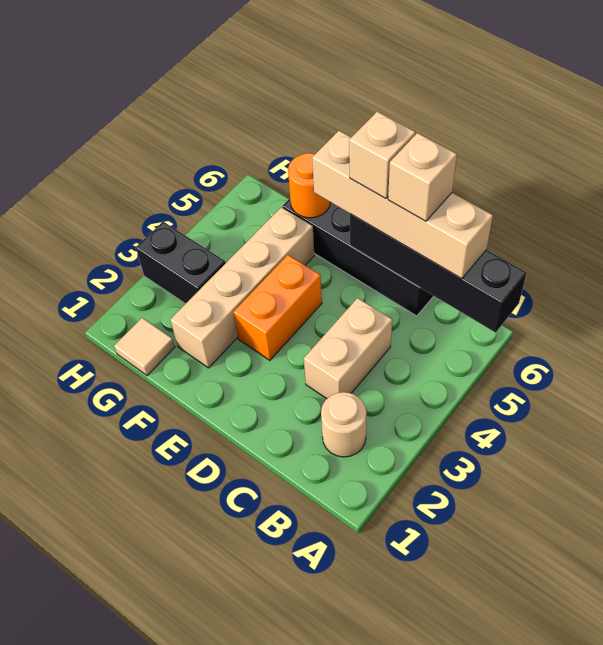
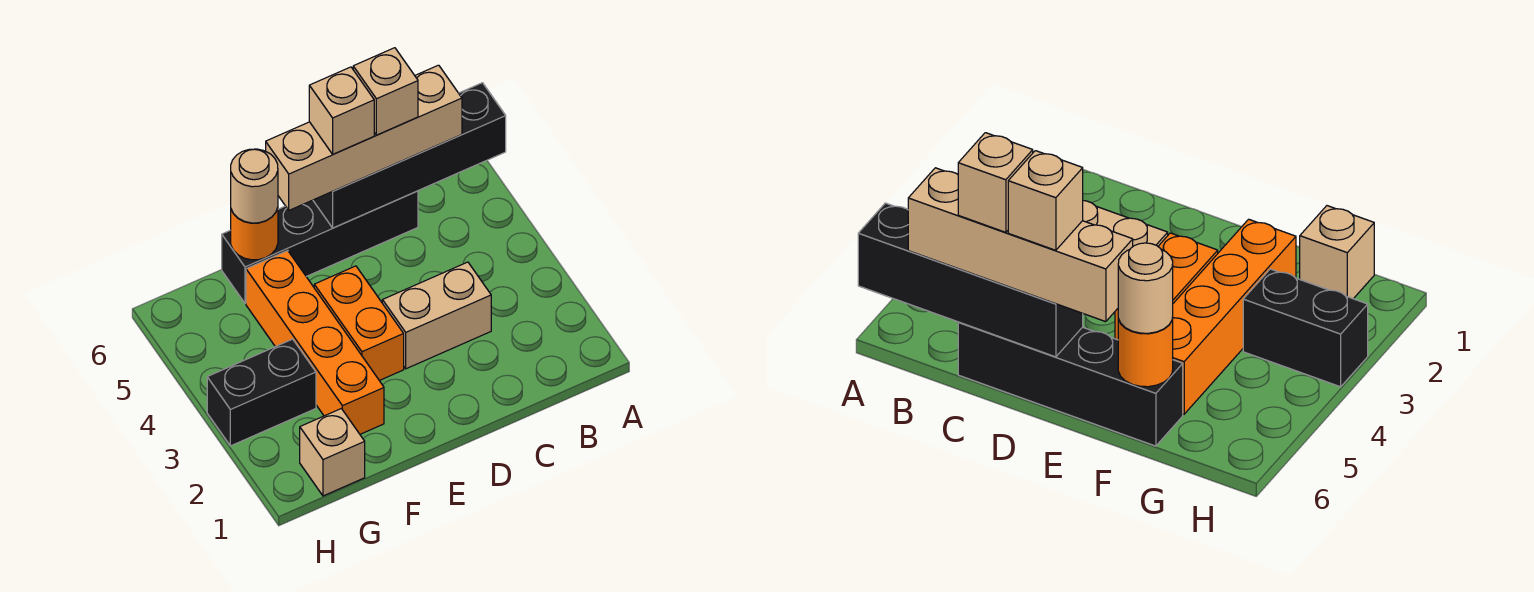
tan round brick B2 level 1 -> tan round brick F6 level 3
tan brick C3:C4 level 1 -> tan brick C3:D3 level 1
tan brick F2:F5 level 1 -> orange brick F2:F5 level 1
tan tile G1 level 1 -> tan brick G1 level 1

